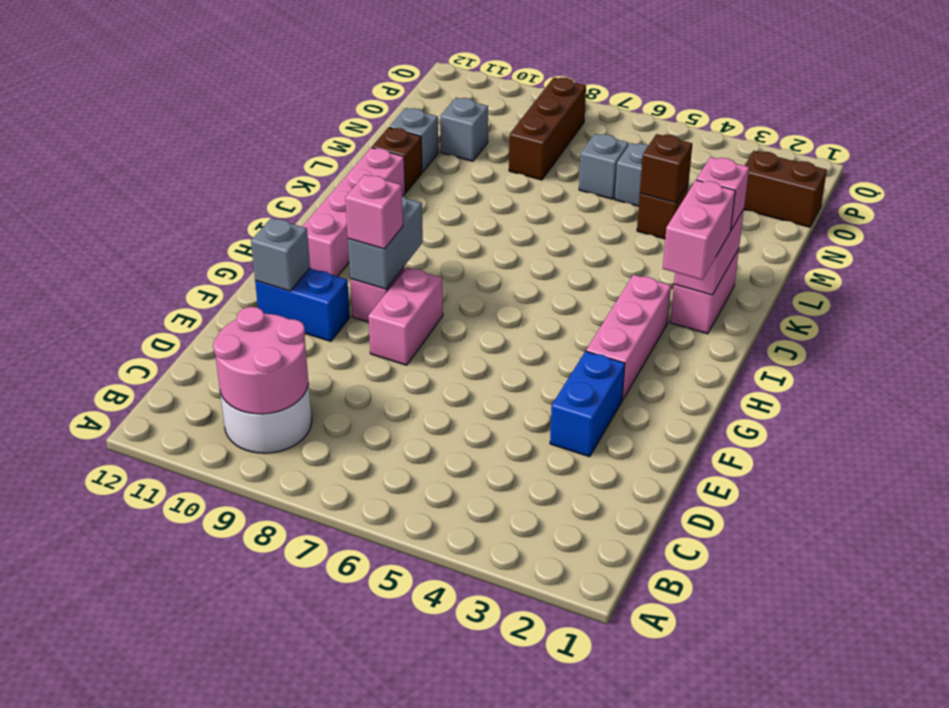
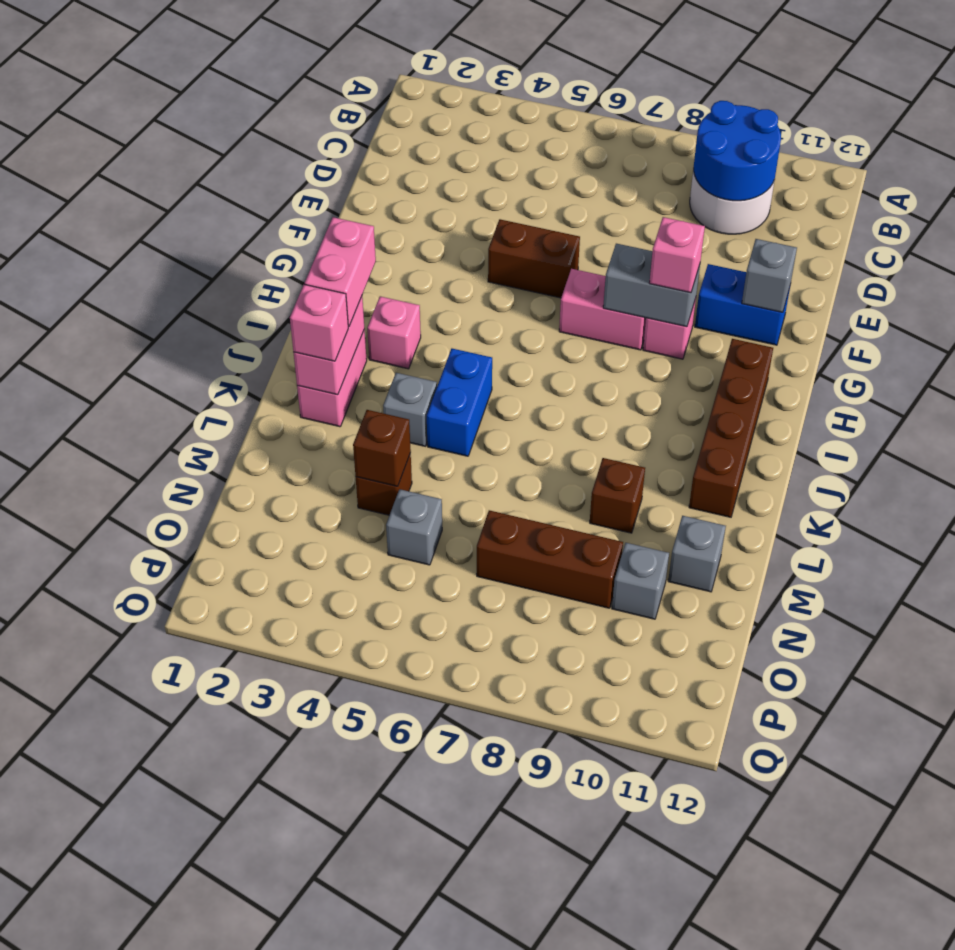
pink round brick B9:C10 level 2 -> blue round brick B9:C10 level 2
blue brick E3:F3 level 1 -> blue brick J5:K5 level 1
pink brick F8:G8 level 1 -> pink brick G7:G8 level 1
pink brick G3:I3 level 1 -> pink brick I3 level 1
grey brick G9:H9 level 2 -> grey brick G8:G9 level 2
pink brick H11:K11 level 1 -> brown brick H11:K11 level 1
brown brick L11 level 1 -> brown brick L9 level 1
grey brick N6 level 1 -> grey brick K4 level 1
brown brick N8:P8 level 1 -> brown brick N7:N9 level 1
brown brick O1:O2 level 1 -> brown brick F5:F6 level 1

